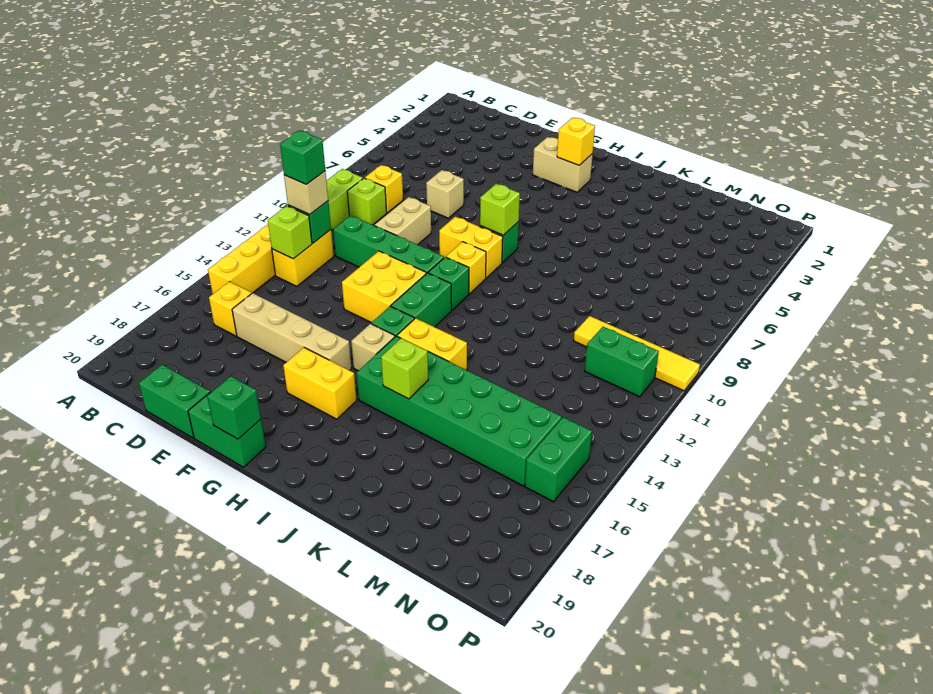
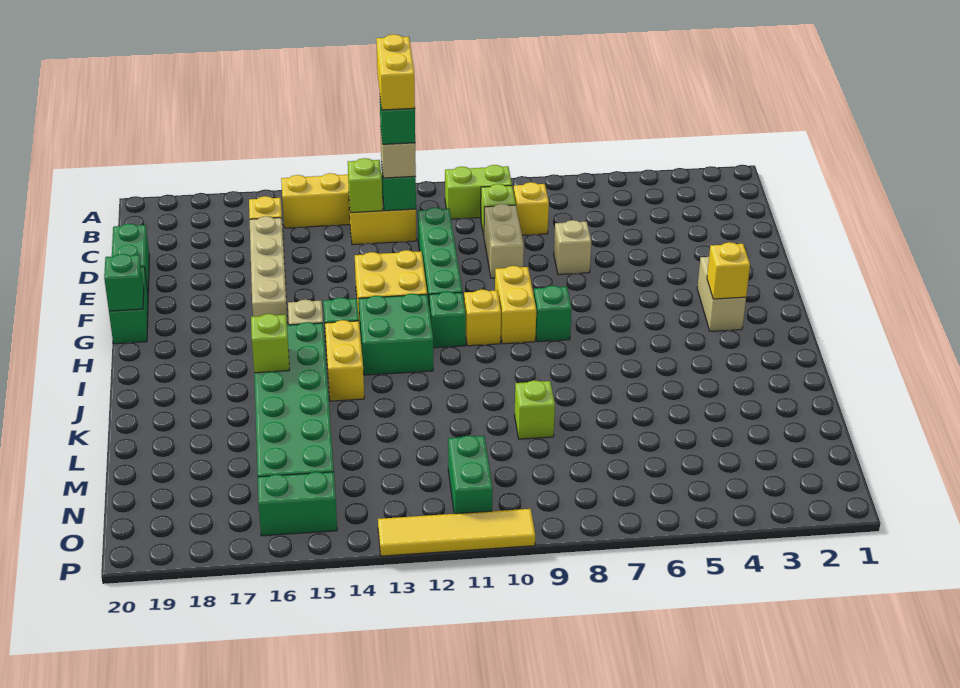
tan brick E9:E10 level 1 -> tan brick D9:E9 level 1
yellow brick G17:H17 level 1 -> yellow brick B12:C12 level 5
lime brick H8 level 2 -> lime brick L9 level 1
green brick H12:H13 level 1 -> green brick H12:I13 level 1
yellow tile M10:P10 level 1 -> yellow tile P10:P13 level 1

